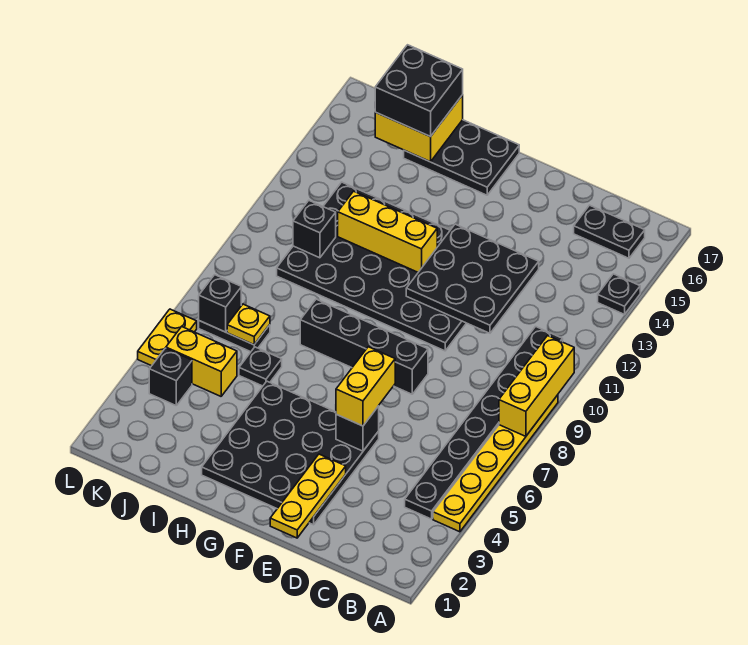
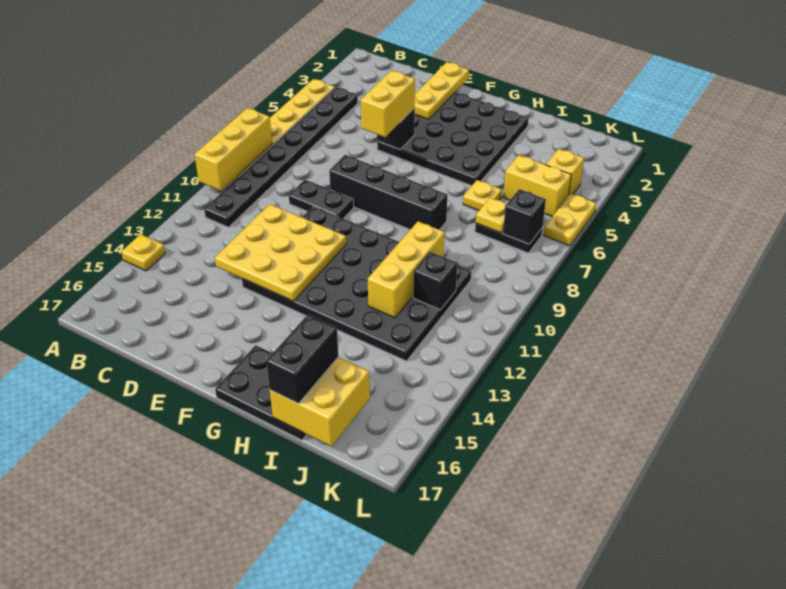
black plate A14 level 1 -> yellow plate A14 level 1
black plate B16:C16 level 1 -> black plate D9:E9 level 1
black plate D11:F13 level 2 -> yellow plate D11:F13 level 2
yellow brick G12:I12 level 2 -> yellow brick I10:I12 level 2
black plate I6 level 1 -> yellow plate I6 level 1
black brick I16:J17 level 3 -> black brick I16:I17 level 3
black brick K4 level 1 -> yellow brick K4 level 1

